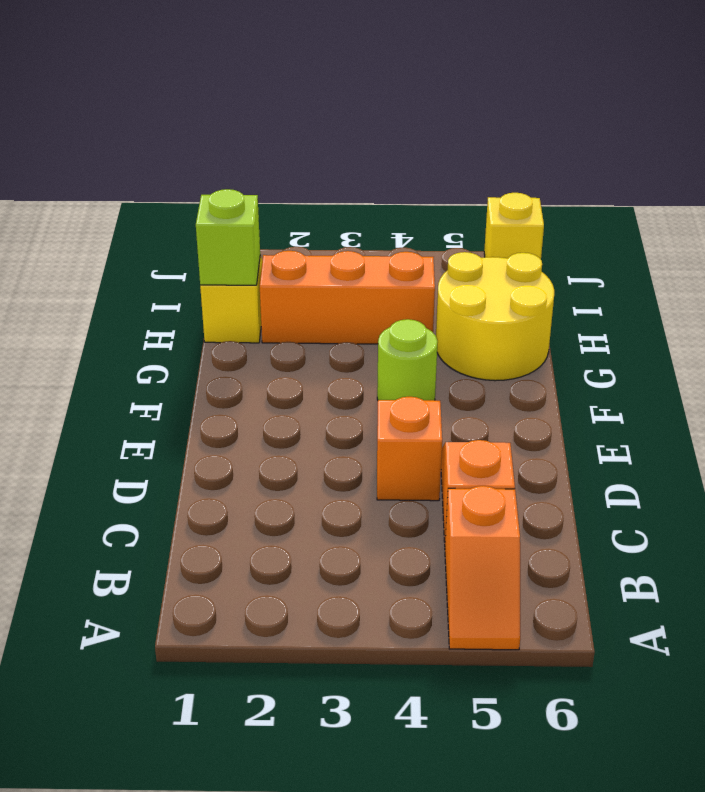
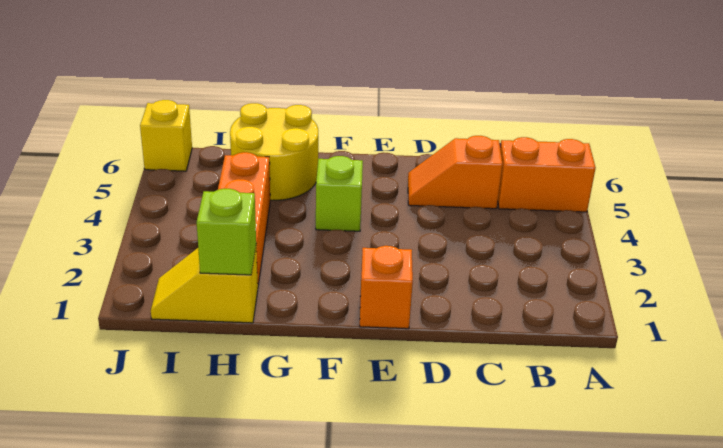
orange slope A5:B5 level 1 top B -> orange brick A5:B5 level 1
orange brick D4 level 1 -> orange brick E1 level 1
lime round brick F4 level 1 -> lime brick F4 level 1

